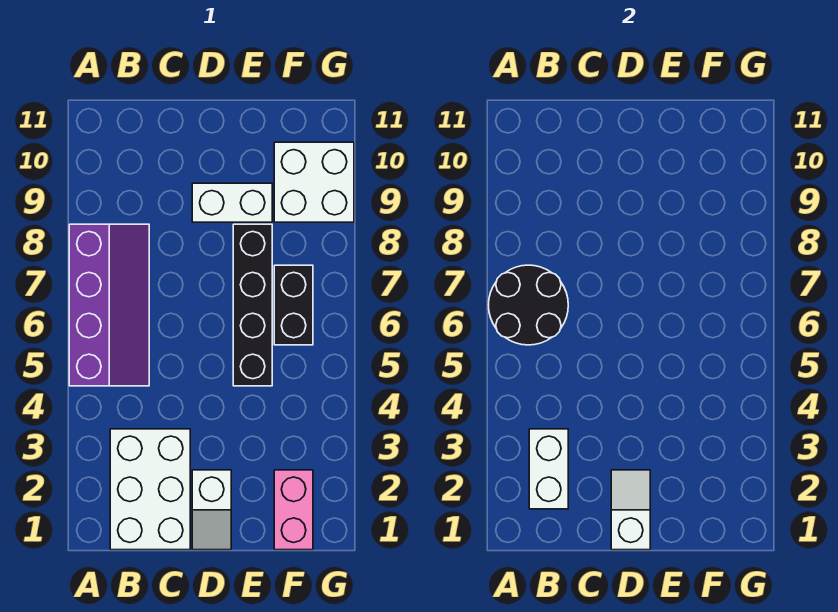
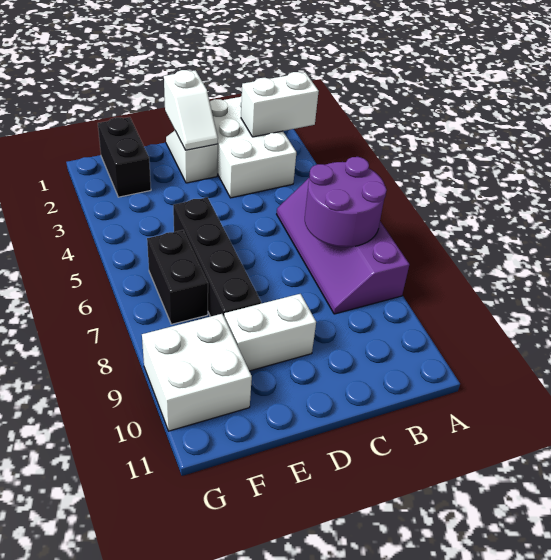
black round brick A6:B7 level 2 -> purple round brick A6:B7 level 2
white brick B2:B3 level 2 -> white brick A2:B2 level 2
pink brick F1:F2 level 1 -> black brick F1:F2 level 1

